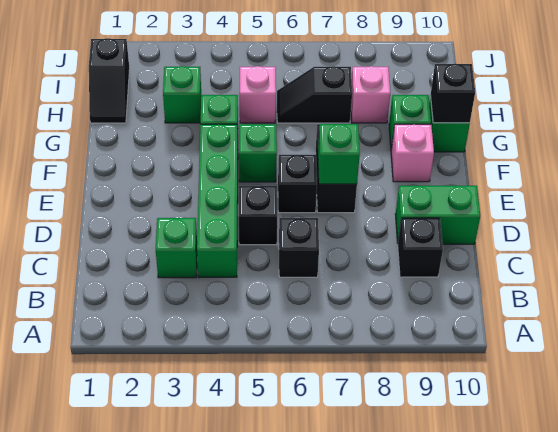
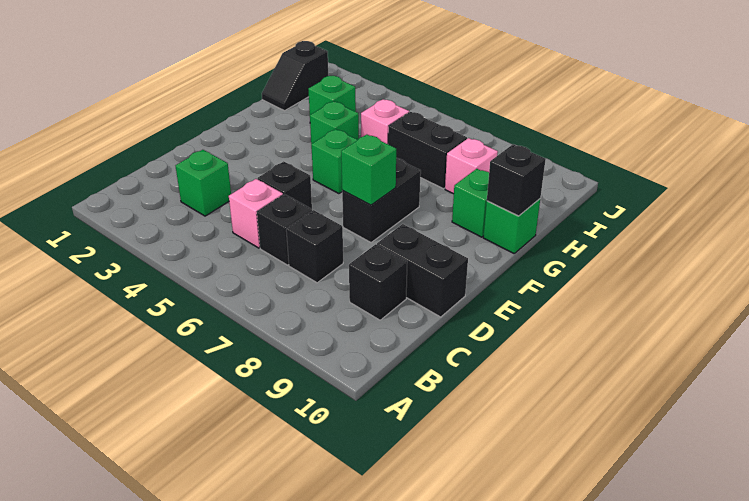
green brick C4:F4 level 1 -> none
green brick D9:D10 level 1 -> black brick D9:D10 level 1
black brick E6 level 1 -> black brick C7 level 1
pink brick F9 level 1 -> pink brick C5 level 1
black slope H6:H7 level 1 top 7 -> black brick H6:H7 level 1

